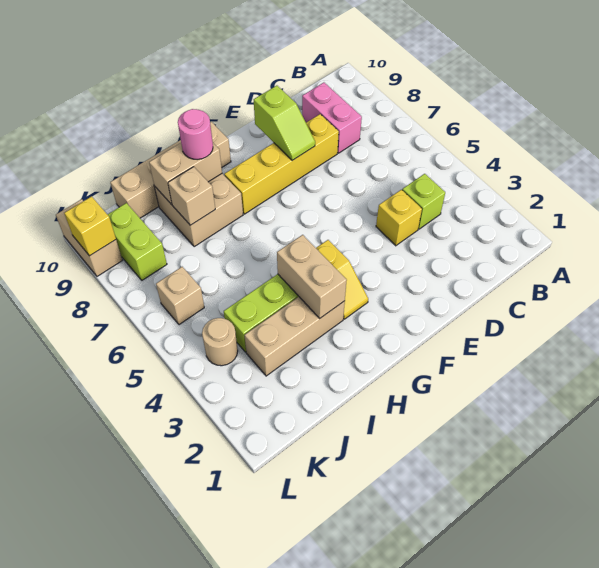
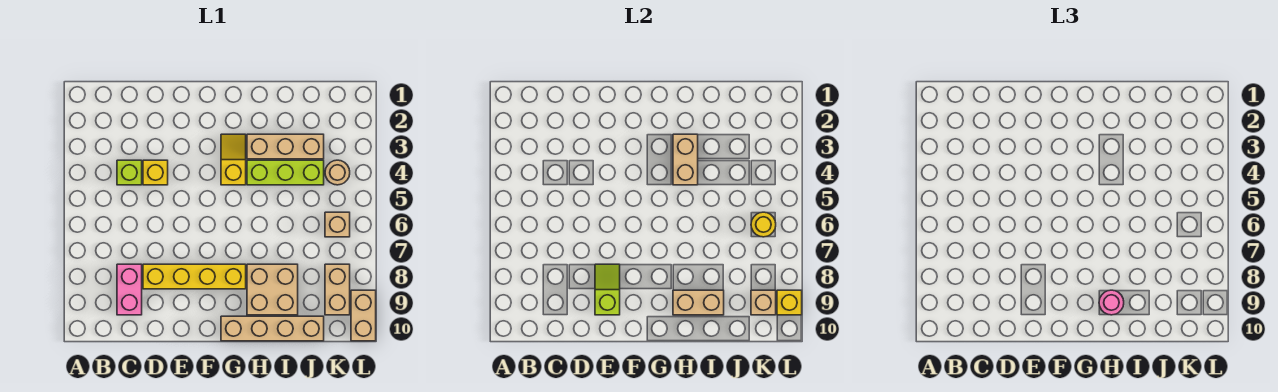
tan brick I8 level 2 -> tan brick K9 level 2
none -> yellow round brick K6 level 2
lime brick K8:K9 level 1 -> tan brick K8:K9 level 1

